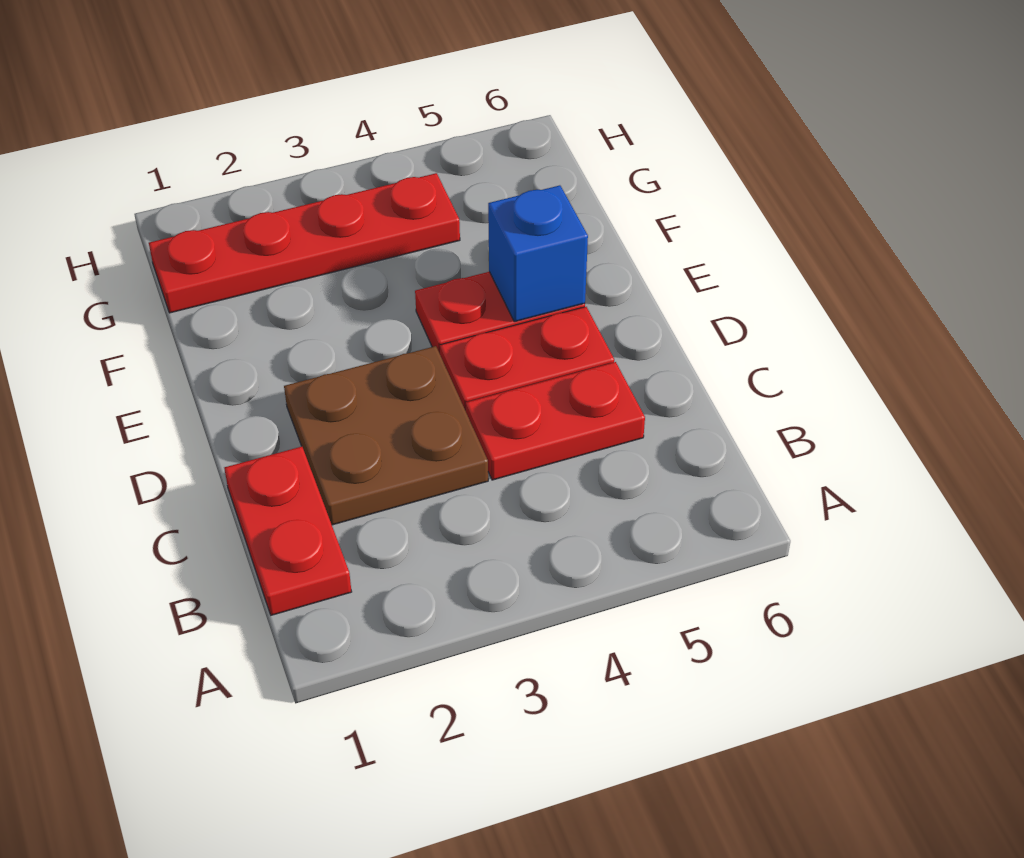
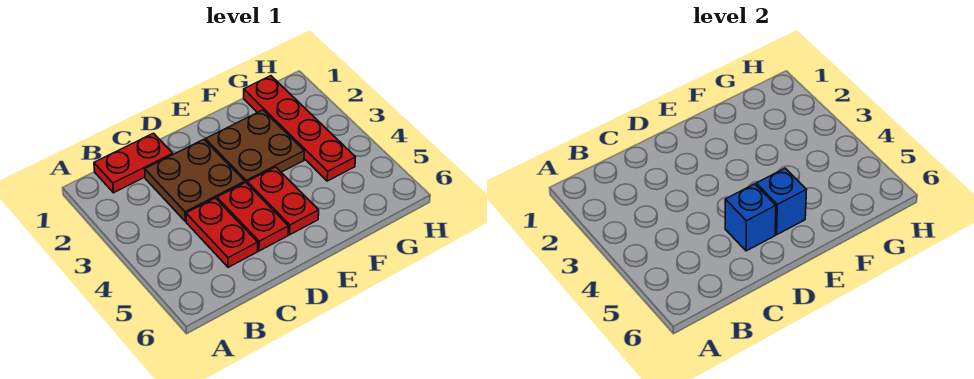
none -> blue brick D5 level 2
none -> brown plate E2:F3 level 1

